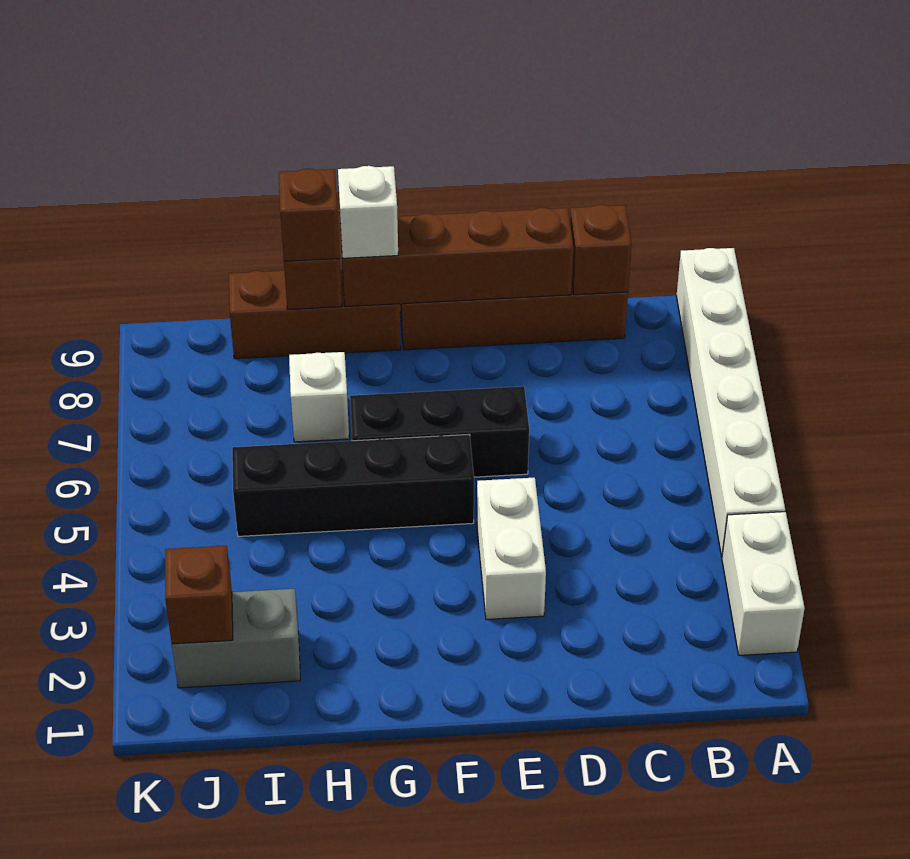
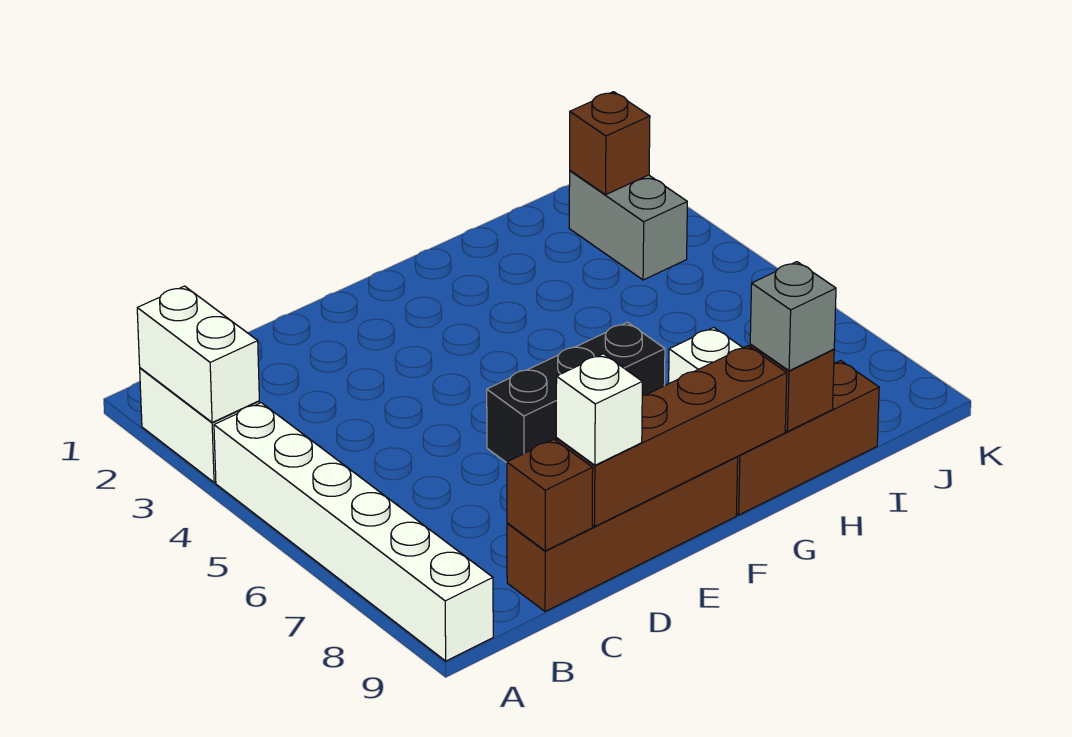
white brick E3:E4 level 1 -> white brick A2:A3 level 2
black brick F5:I5 level 1 -> none
white brick G9 level 3 -> white brick D9 level 3
brown brick H9 level 3 -> grey brick H9 level 3
grey brick I2:J2 level 1 -> grey brick J2:J3 level 1

